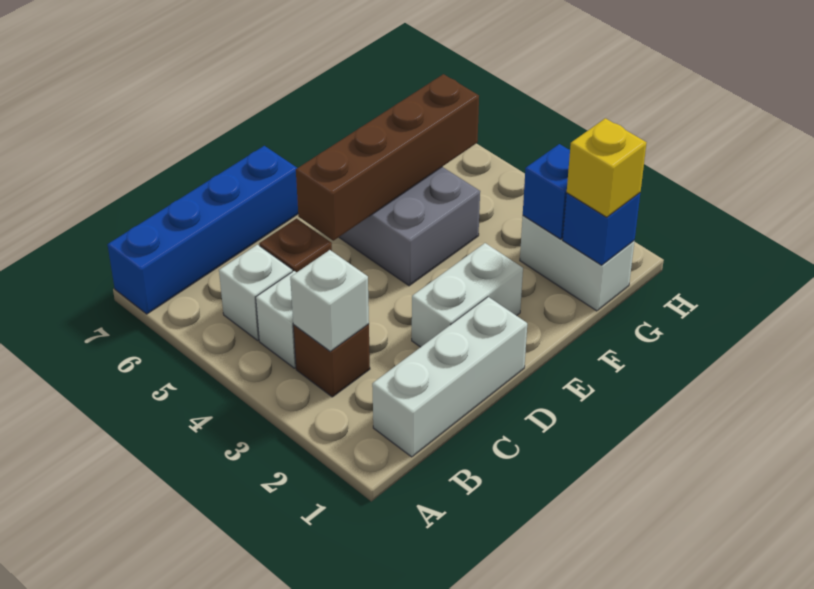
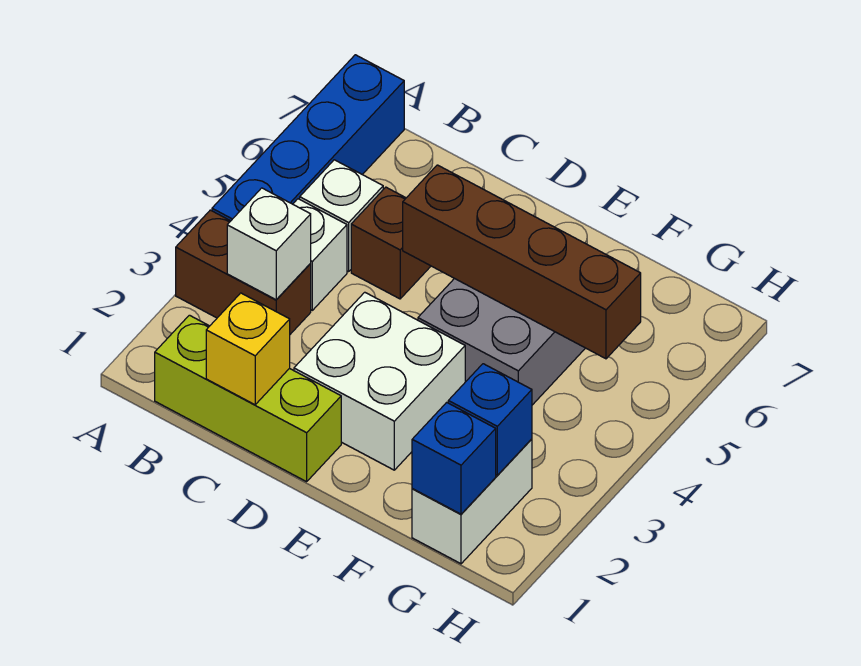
blue brick A7:D7 level 1 -> blue brick A4:A7 level 1
white brick B1:D1 level 1 -> lime brick B1:D1 level 1
brown brick B3 level 1 -> brown brick A3:B3 level 1
white brick D2:E2 level 1 -> white brick D2:E3 level 1
yellow brick G1 level 3 -> yellow brick C1 level 2

